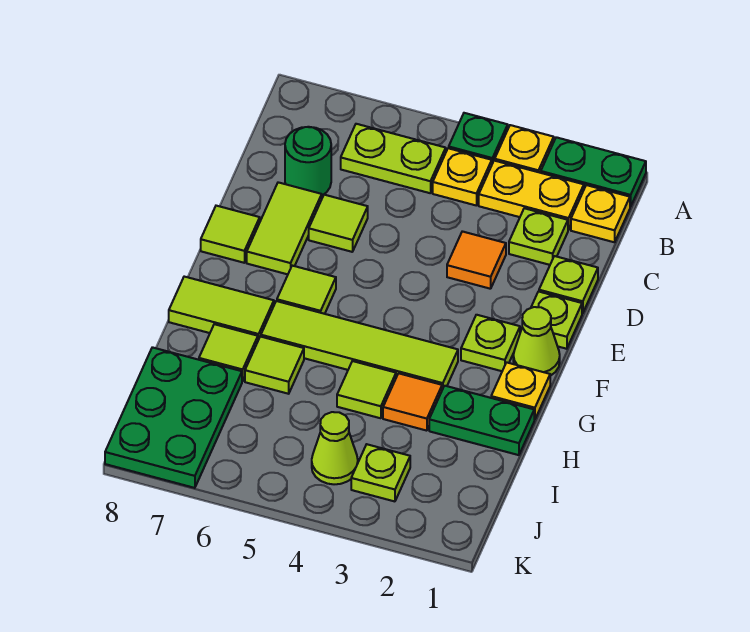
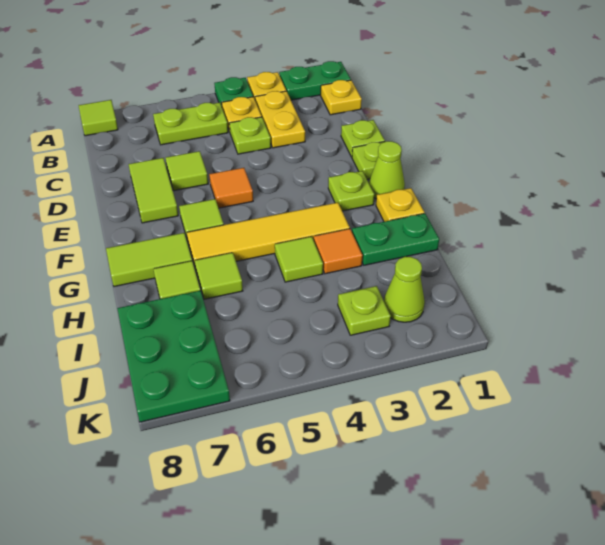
yellow plate B2:B3 level 1 -> yellow plate B3:C3 level 1
lime plate C2 level 1 -> lime plate C4 level 1
green round brick C7 level 1 -> none
orange tile D3 level 1 -> orange tile E5 level 1
lime tile E8 level 1 -> lime tile A8 level 1
lime tile G3:G6 level 1 -> yellow tile G3:G6 level 1
lime cone J4 level 1 -> lime cone J2 level 1

